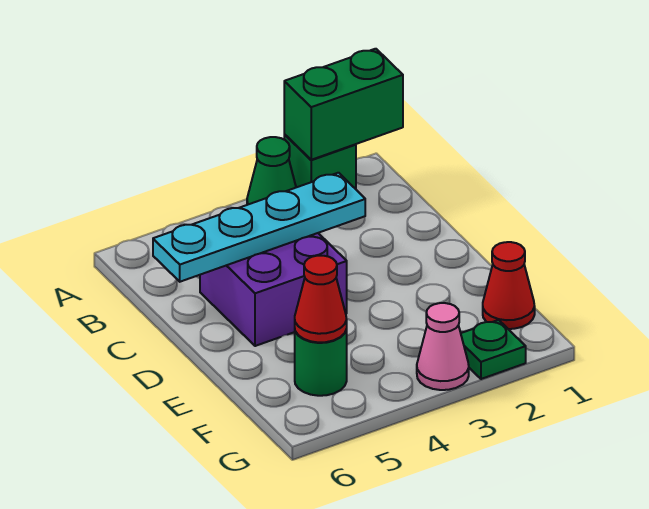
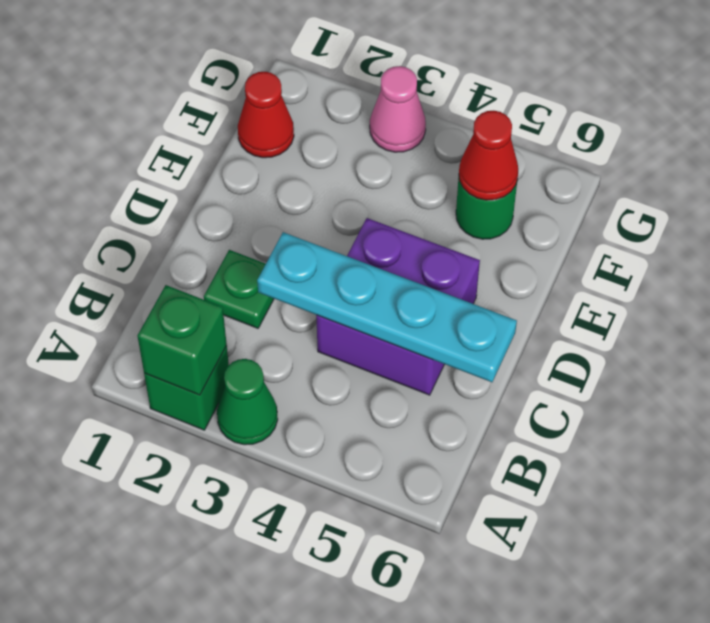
green brick A1:A2 level 2 -> green brick A2 level 2
green plate G2 level 1 -> green plate C2 level 1

